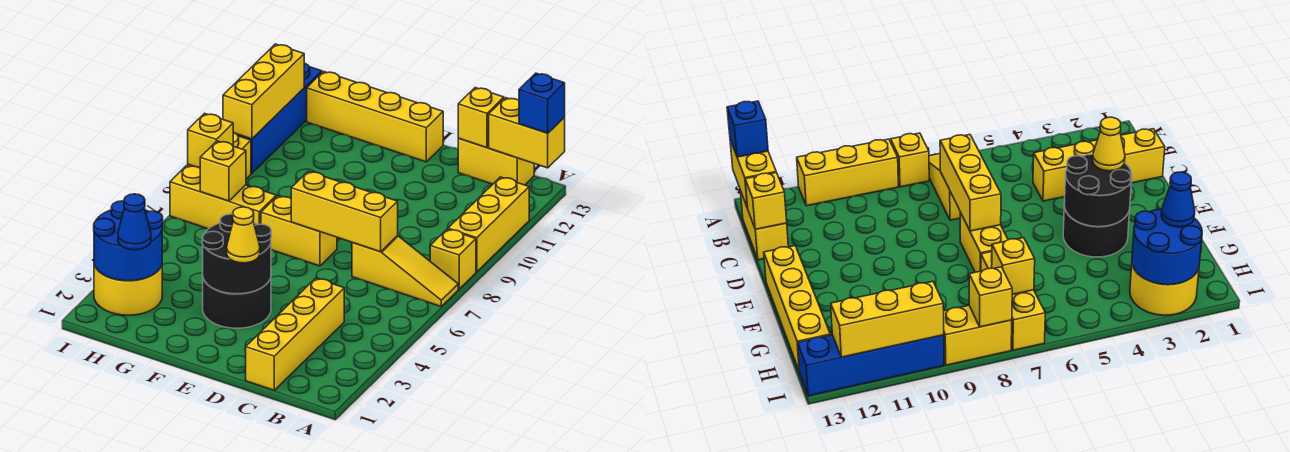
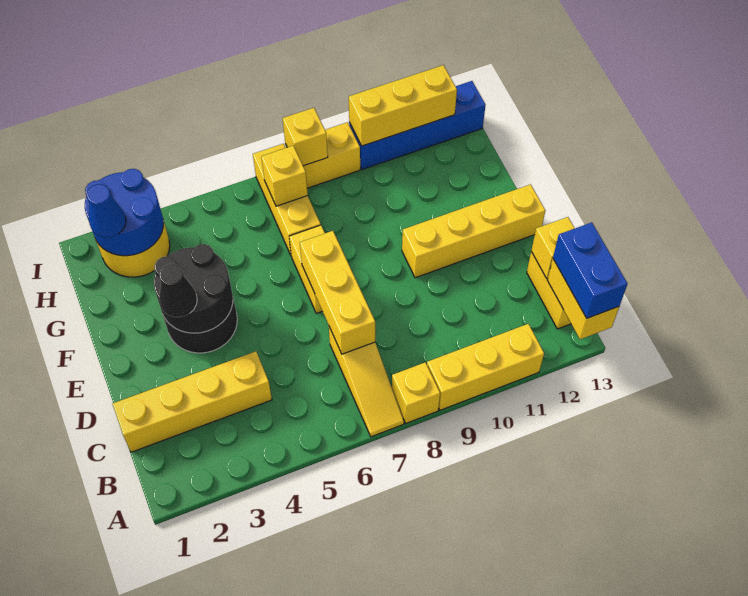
blue brick A13 level 3 -> blue brick A13:B13 level 3
yellow cone E3 level 3 -> black cone E3 level 3
yellow brick E13:H13 level 1 -> yellow brick E10:E13 level 1

